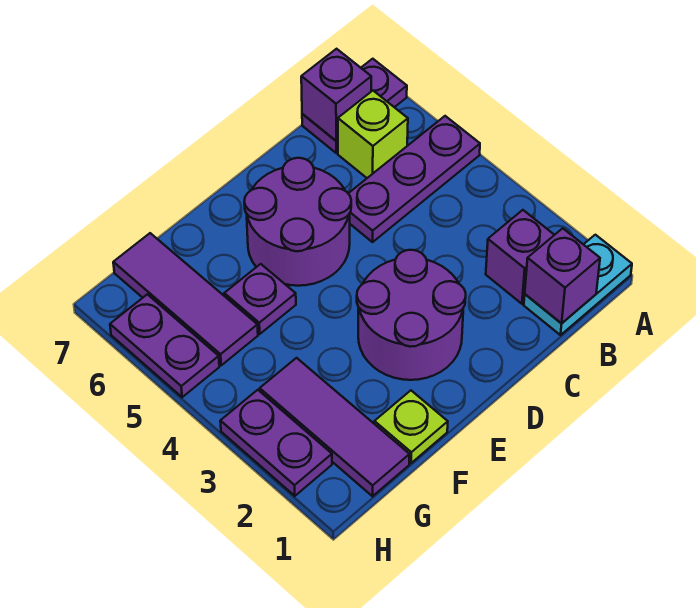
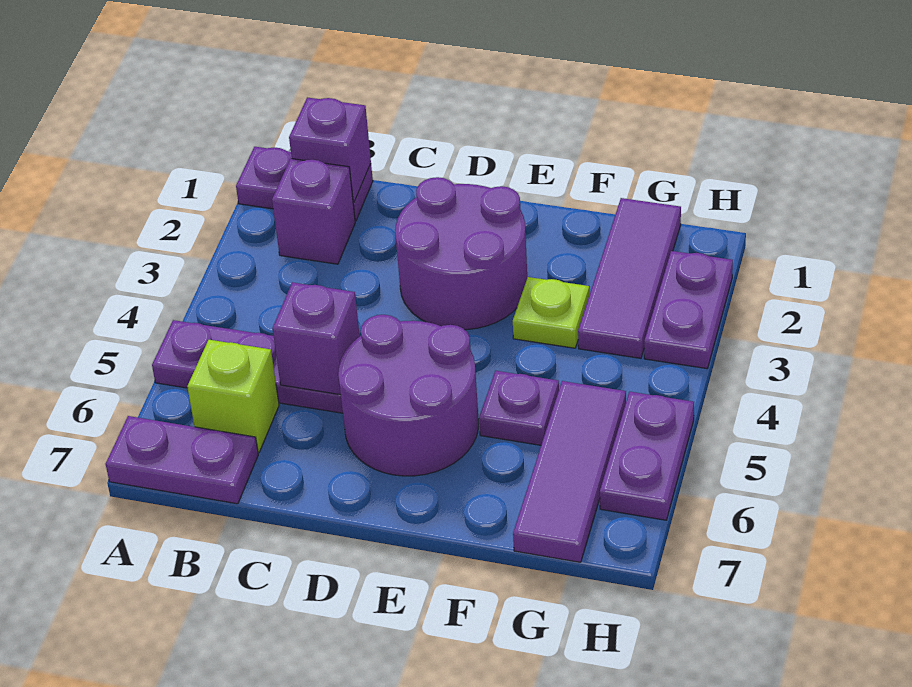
cyan plate A1:B1 level 1 -> purple plate A1:B1 level 1
purple brick B7 level 2 -> purple brick C5 level 2
lime plate F1 level 1 -> lime plate F3 level 1

